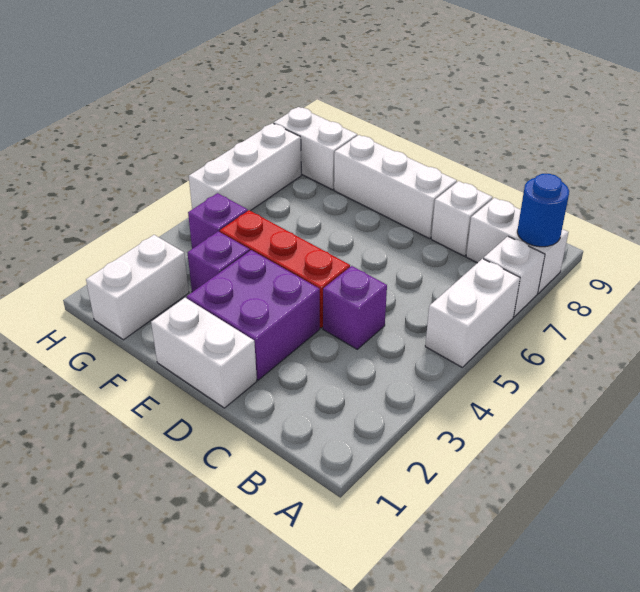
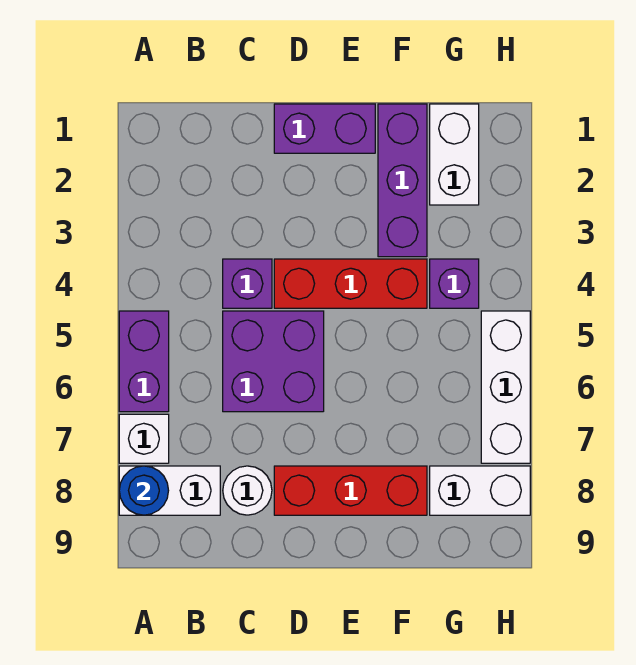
white brick A5:A6 level 1 -> purple brick A5:A6 level 1
white brick C8 level 1 -> white round brick C8 level 1
white brick D1:E1 level 1 -> purple brick D1:E1 level 1
purple brick D2:E3 level 1 -> purple brick C5:D6 level 1
white brick D8:F8 level 1 -> red brick D8:F8 level 1
purple brick F3 level 1 -> purple brick F1:F3 level 1

